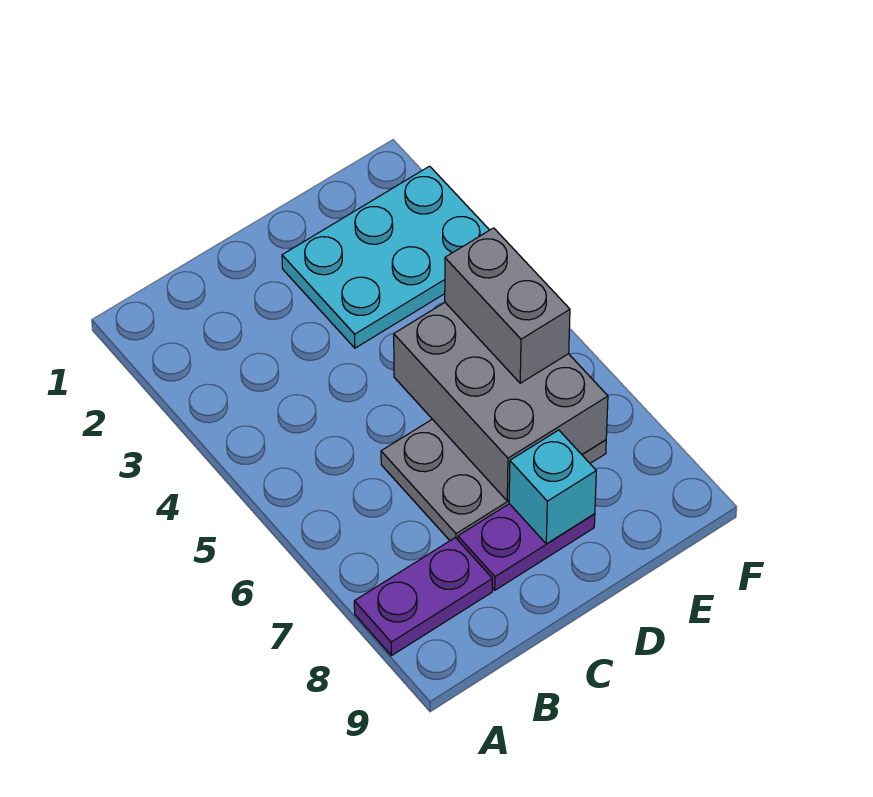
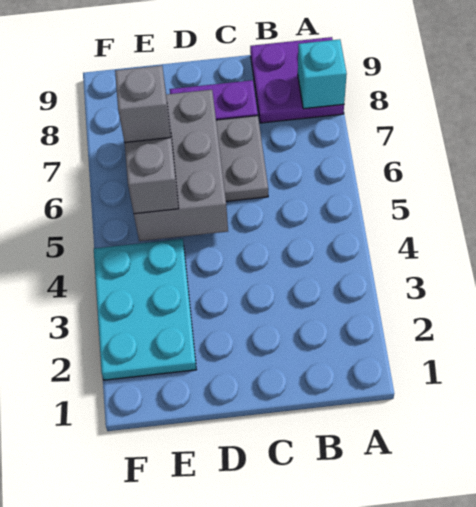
purple plate A8:B8 level 1 -> purple plate A8:B9 level 1
cyan plate D2:F3 level 1 -> cyan plate E2:F4 level 1
cyan brick D8 level 2 -> cyan brick A8 level 2
none -> grey brick E6 level 4

